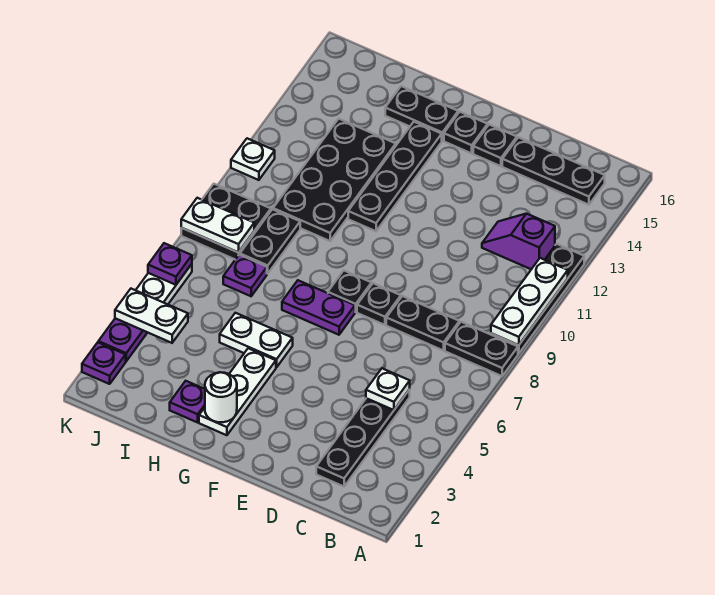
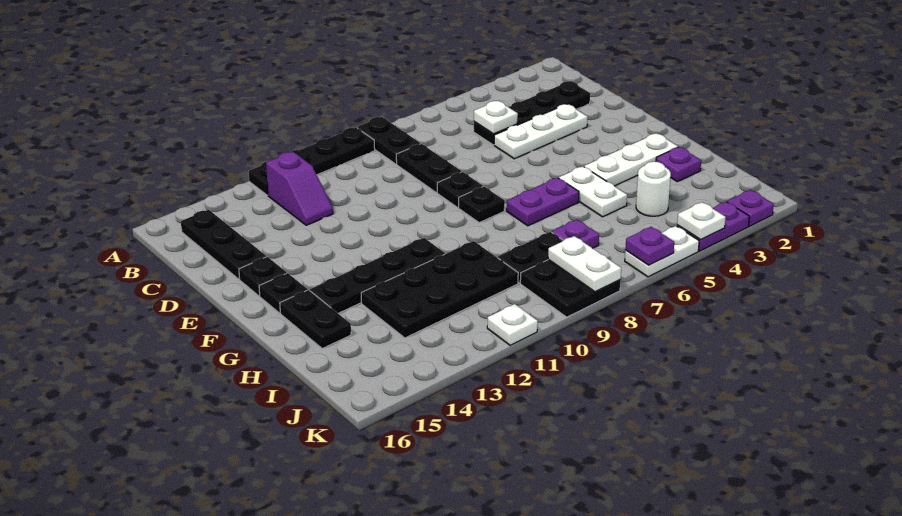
white plate A9:A11 level 2 -> white plate D3:D5 level 1
purple plate F7:G7 level 1 -> purple plate G6:G7 level 1
white round brick G2 level 2 -> white round brick I4 level 1
white plate J4:K4 level 2 -> white plate K4 level 2

